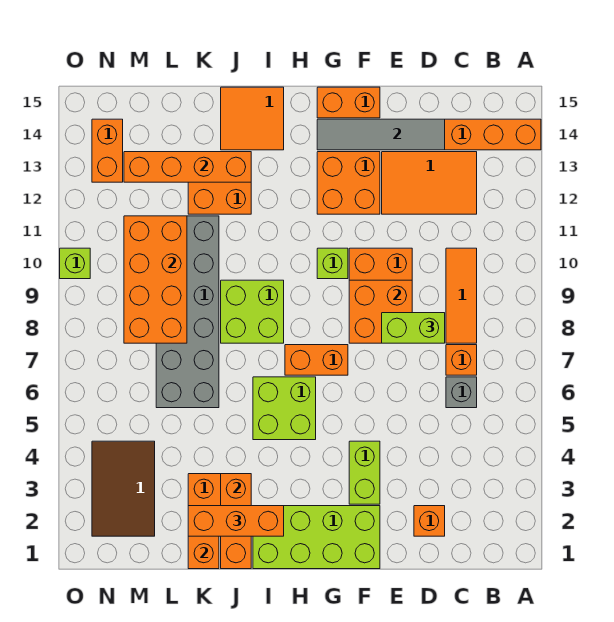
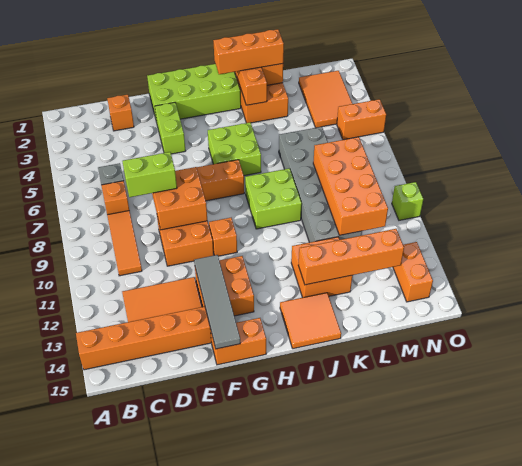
grey tile D14:G14 level 2 -> grey tile F12:F15 level 2
lime brick G10 level 1 -> orange brick G10 level 1
brown tile M2:N4 level 1 -> orange tile M2:N4 level 1
none -> orange brick N5:O5 level 1

